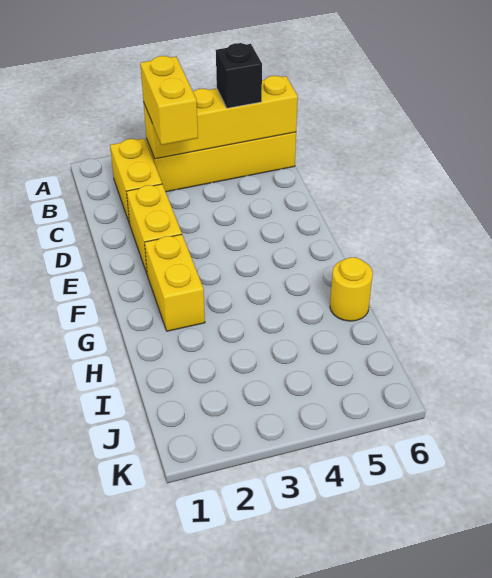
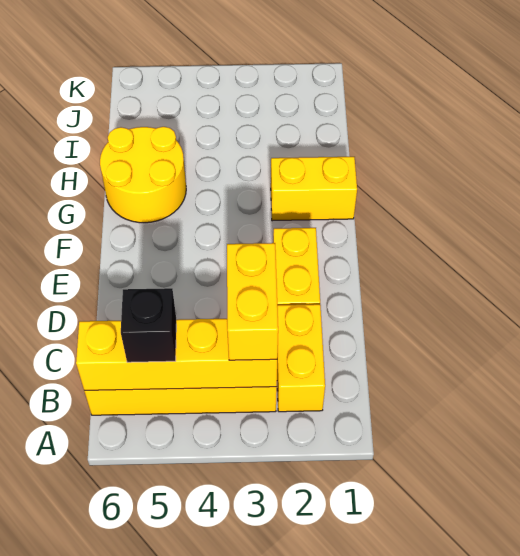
yellow brick F2:G2 level 1 -> yellow brick G1:G2 level 1
yellow round brick H6 level 1 -> yellow round brick G5:H6 level 1

